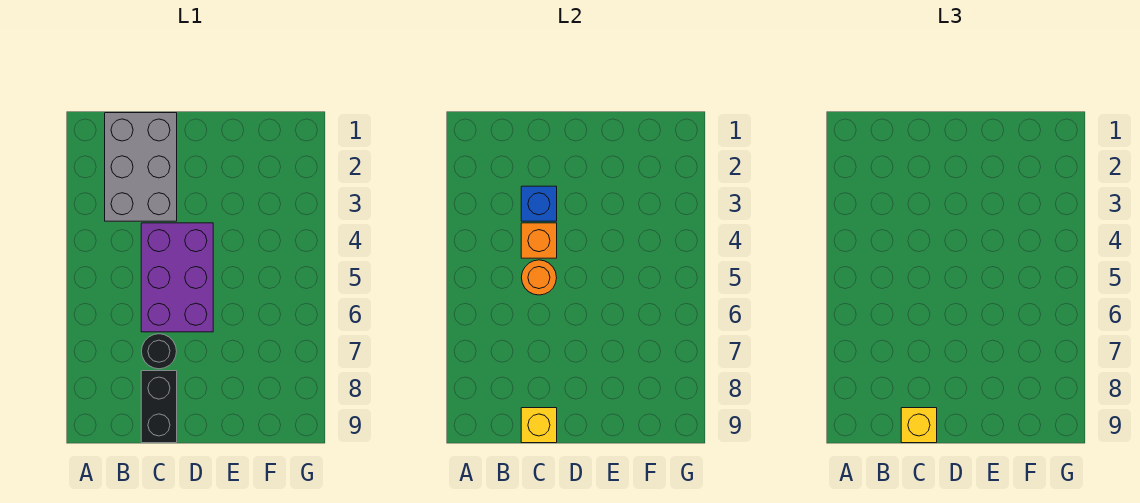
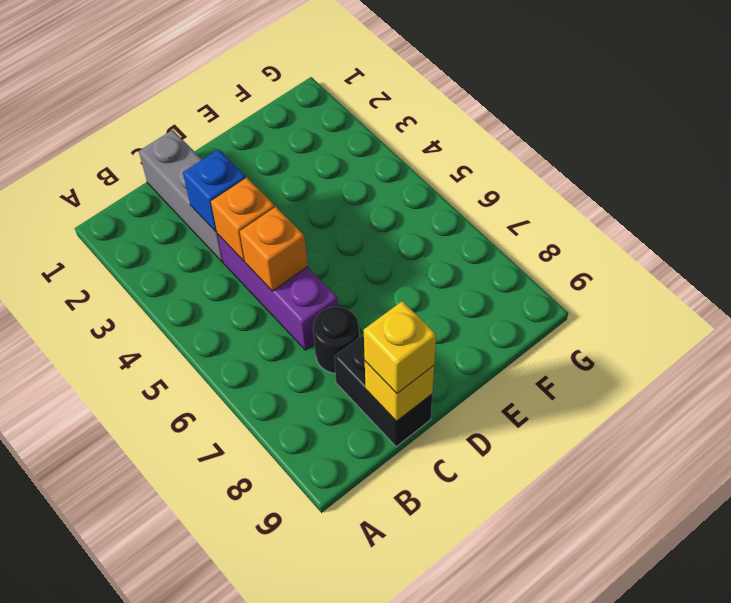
grey brick B1:C3 level 1 -> grey brick C1:C3 level 1
purple brick C4:D6 level 1 -> purple brick C4:C6 level 1
orange round brick C5 level 2 -> orange brick C5 level 2

